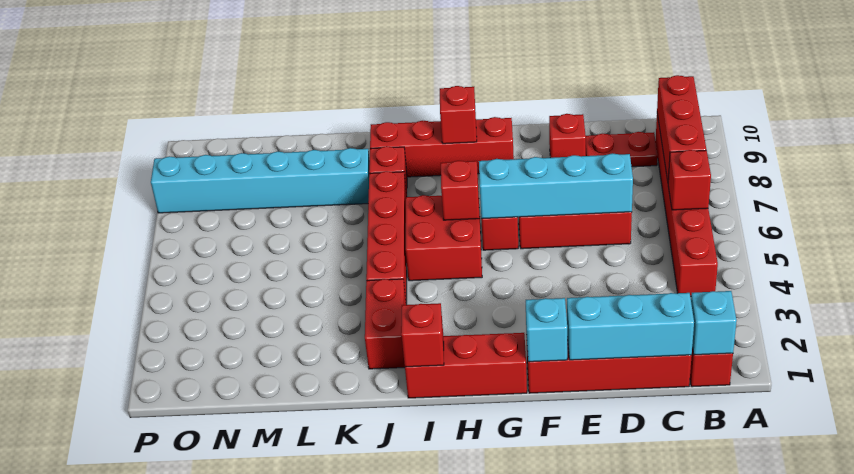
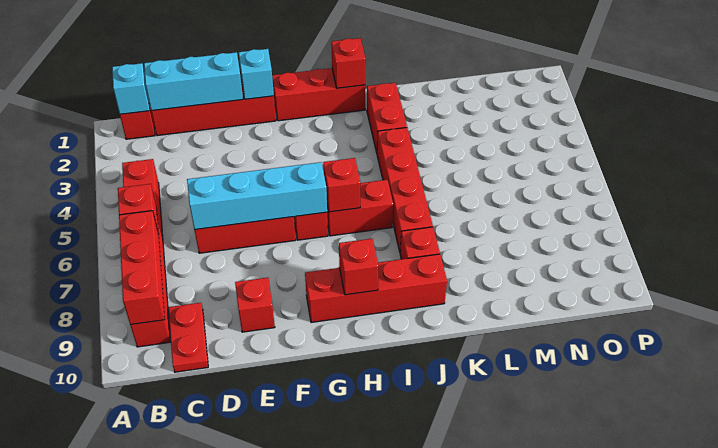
red plate C9:D9 level 1 -> red plate C9:C10 level 1
red brick H5:I6 level 1 -> red brick H6:I6 level 1
cyan brick K8:P8 level 1 -> none

